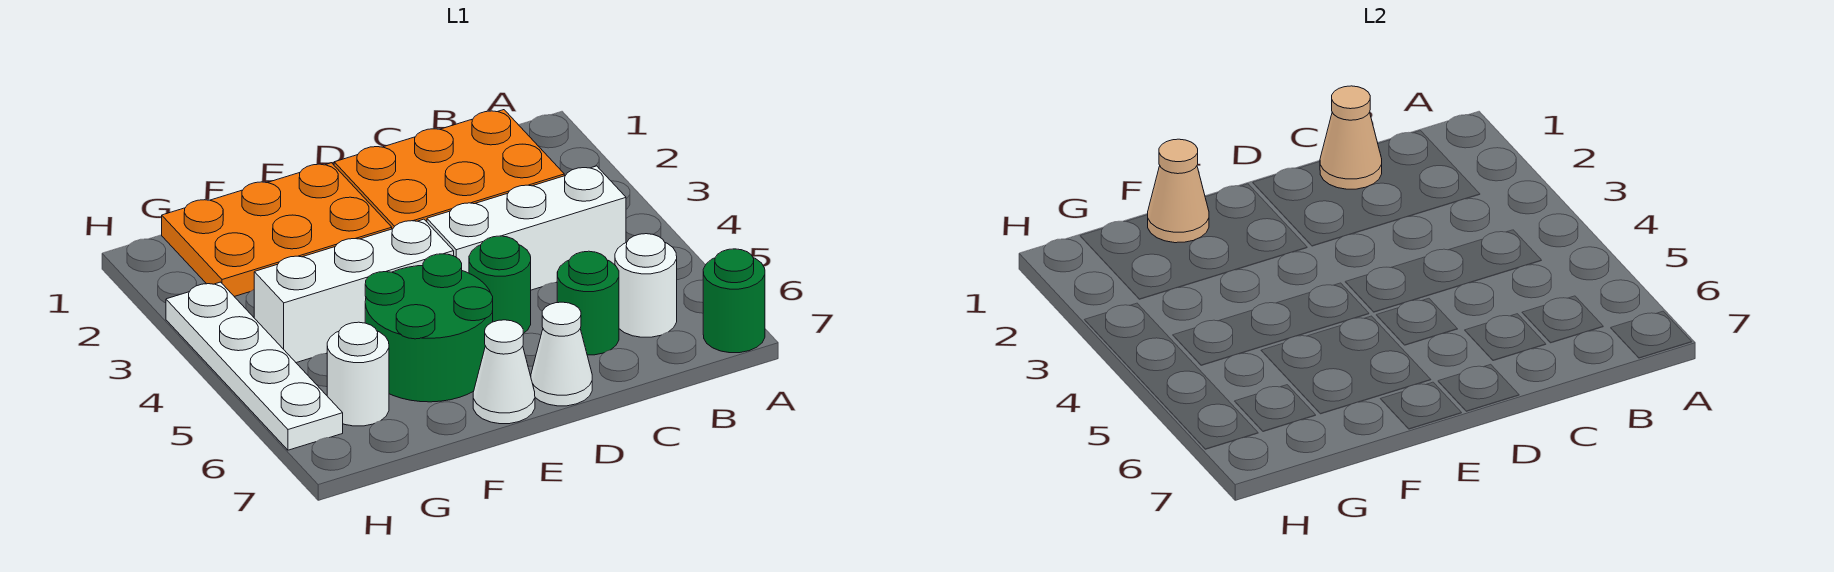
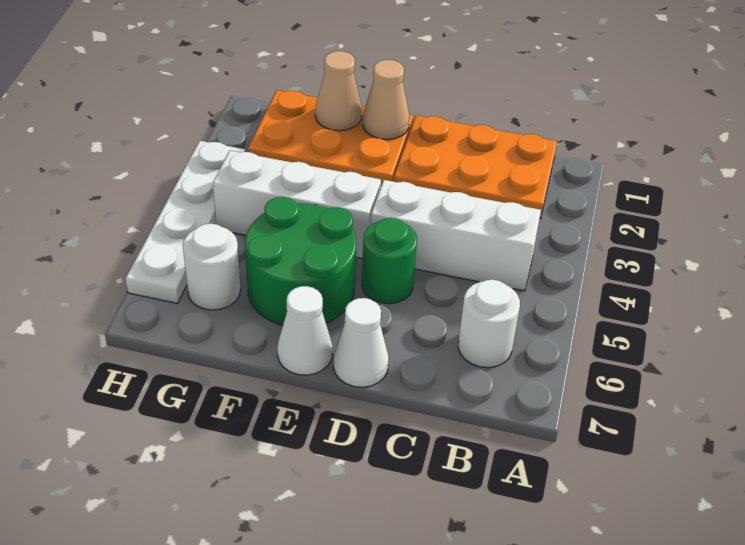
green round brick A7 level 1 -> none
tan cone C1 level 2 -> tan cone E1 level 2
green round brick C6 level 1 -> none

